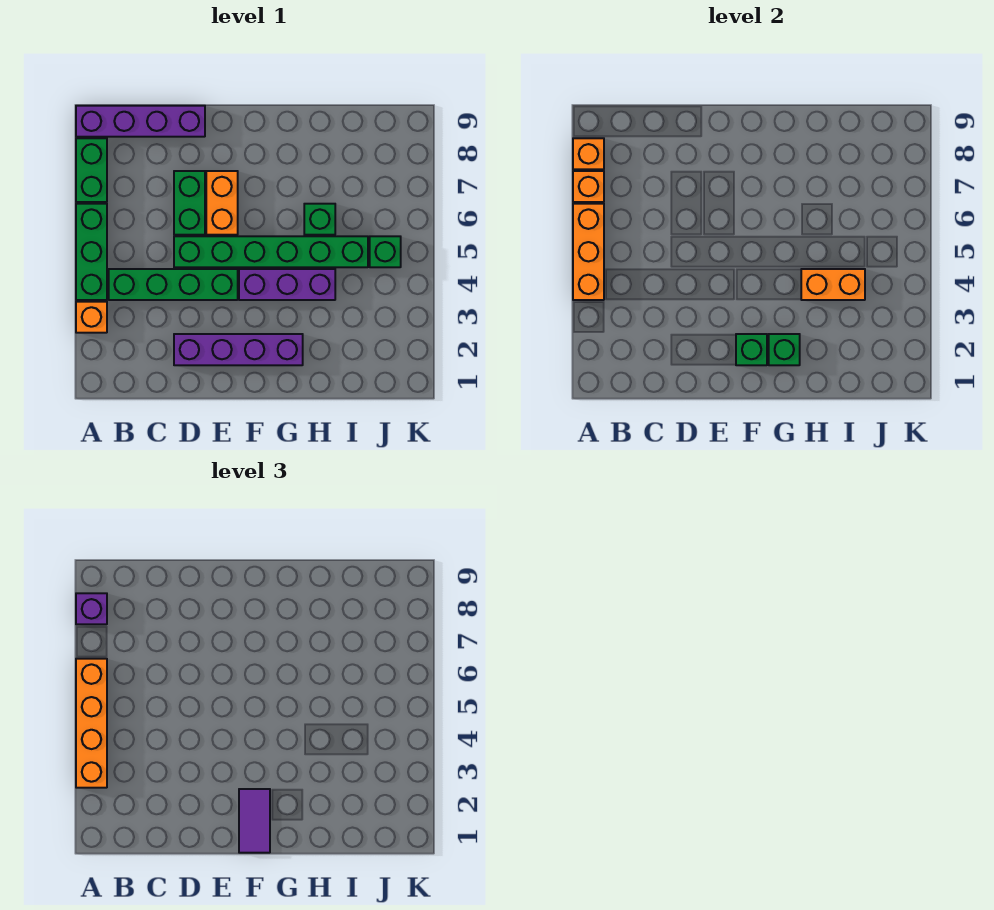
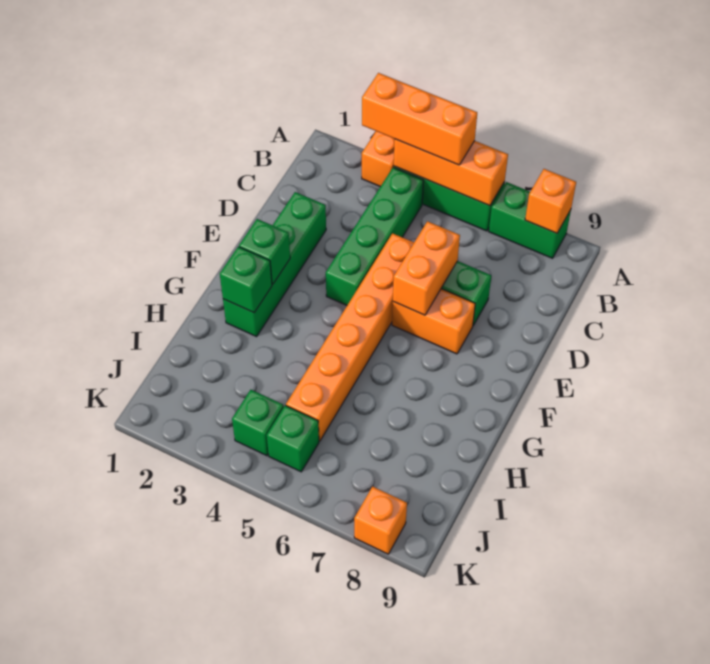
orange brick A3:A6 level 3 -> orange brick A3:A5 level 3
orange brick A7 level 2 -> orange brick K8 level 1
purple brick A8 level 3 -> none
purple brick A9:D9 level 1 -> none
purple brick D2:G2 level 1 -> green brick D2:G2 level 1
green brick D5:I5 level 1 -> orange brick D5:I5 level 1
purple tile F1:F2 level 3 -> none
purple brick F4:H4 level 1 -> none
orange brick H4:I4 level 2 -> orange brick D6:E6 level 2
green brick H6 level 1 -> green brick J4 level 1

